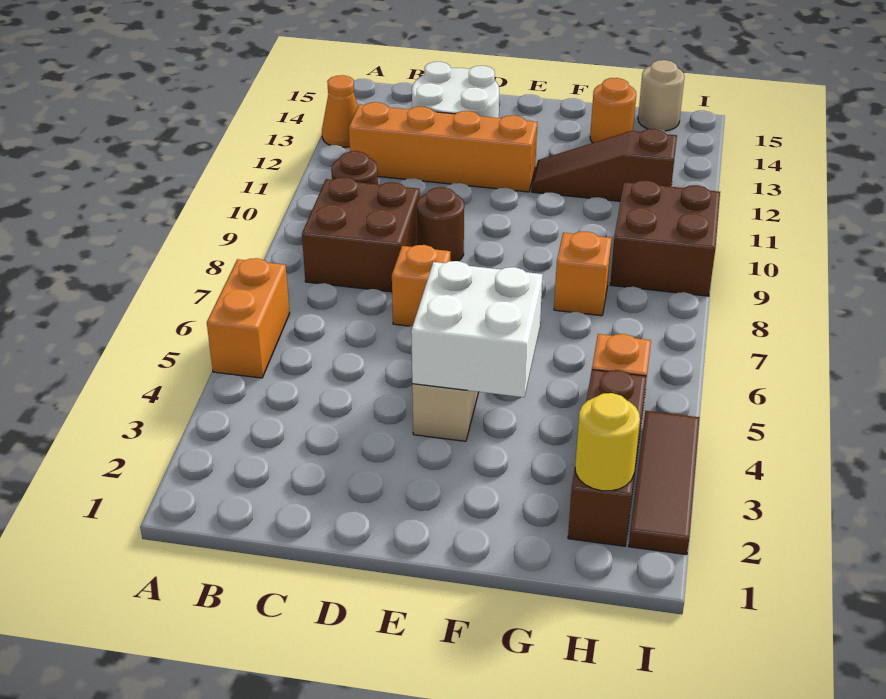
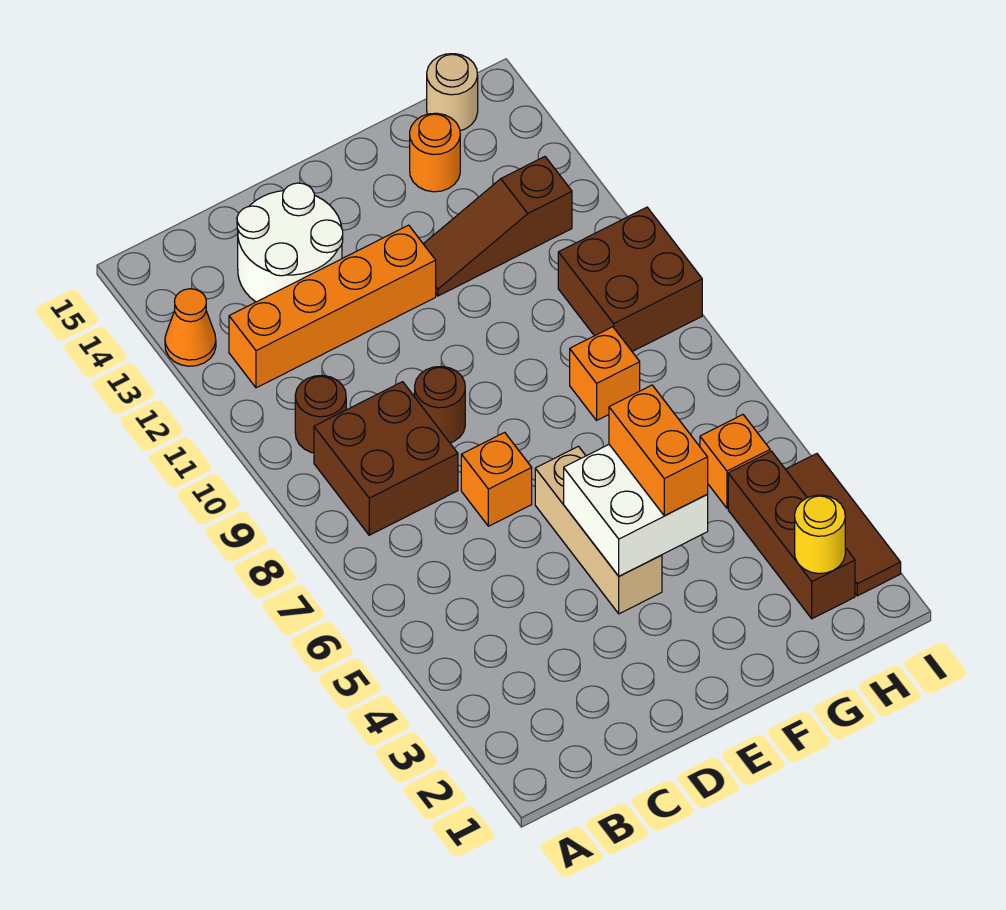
orange brick A5:A6 level 1 -> orange brick F4:F5 level 3

